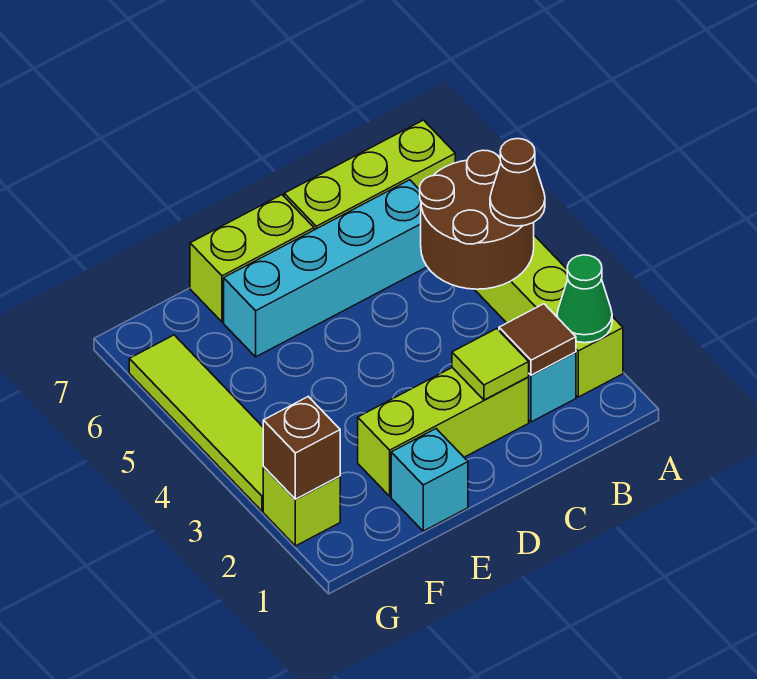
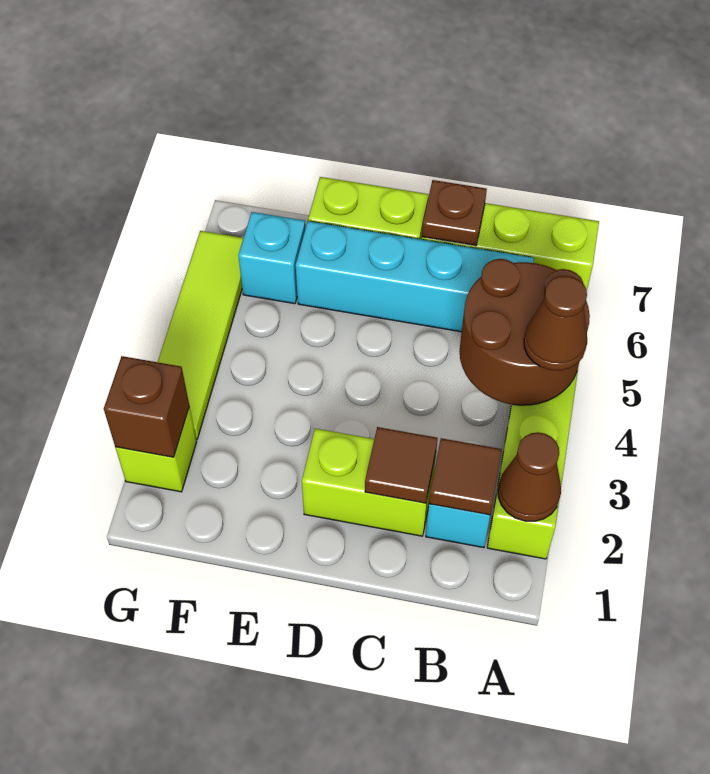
green cone A2 level 2 -> brown cone A2 level 2
lime brick C2:E2 level 1 -> lime brick C2:D2 level 1
lime tile C2 level 2 -> brown tile C2 level 2
none -> brown plate C7 level 2
cyan brick E1 level 1 -> cyan brick F6 level 1

